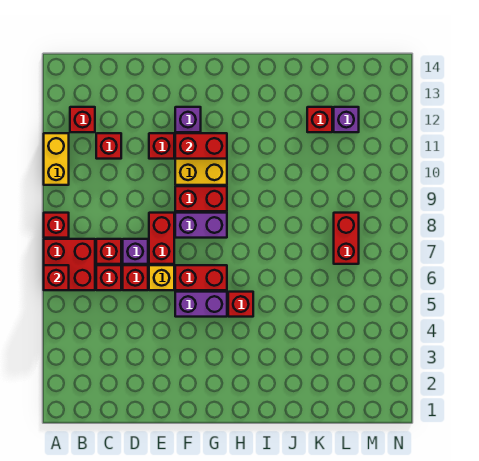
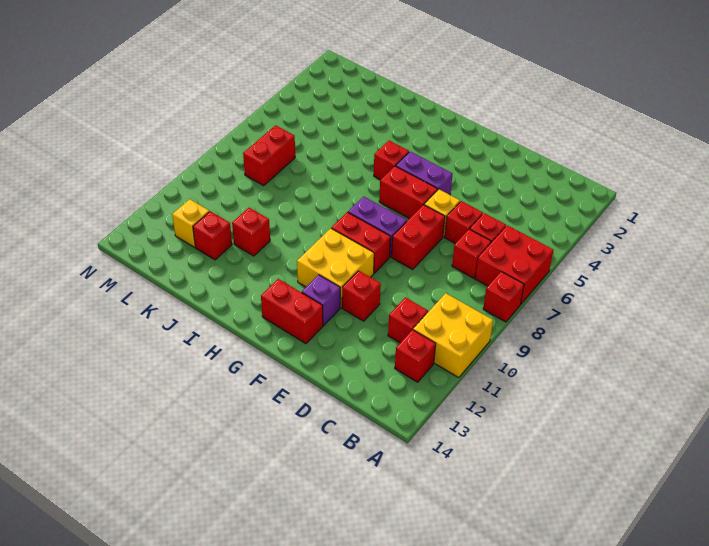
red brick A6 level 2 -> red brick J11 level 1
yellow brick A10:A11 level 1 -> yellow brick A10:B11 level 1
purple brick D7 level 1 -> none
red brick F11:G11 level 2 -> red brick F13:G13 level 1
purple brick L12 level 1 -> yellow brick L12 level 1

